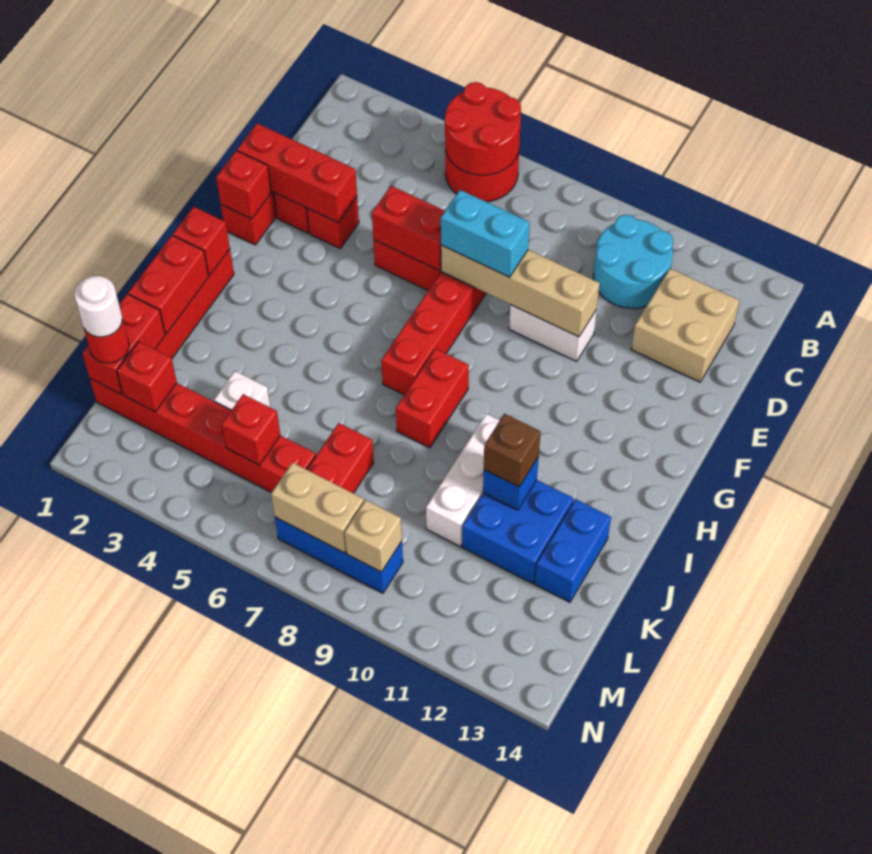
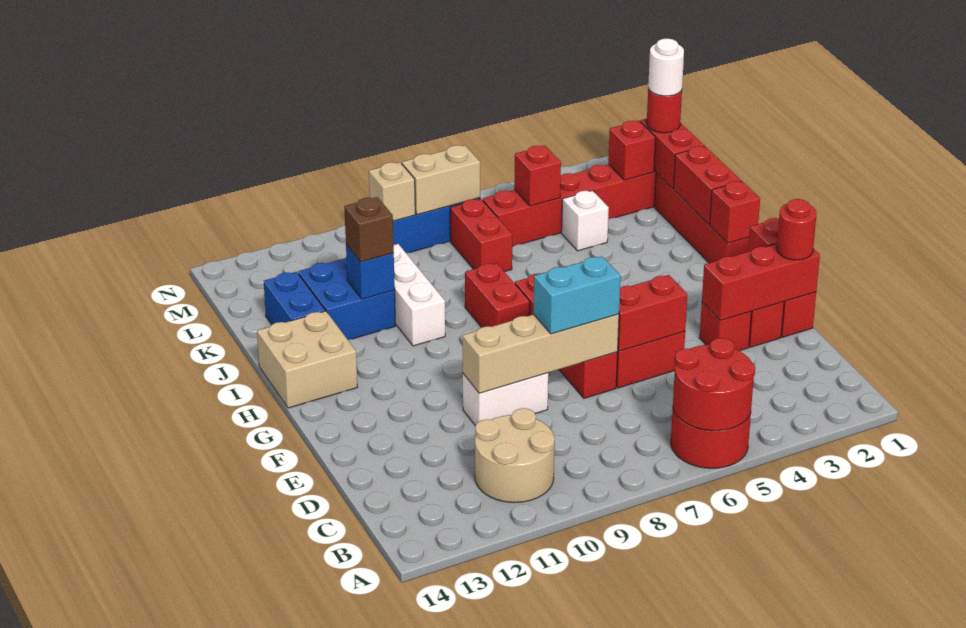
cyan round brick B10:C11 level 1 -> tan round brick B10:C11 level 1
tan brick C12:D13 level 1 -> tan brick H13:I14 level 1
none -> red round brick E1 level 3

